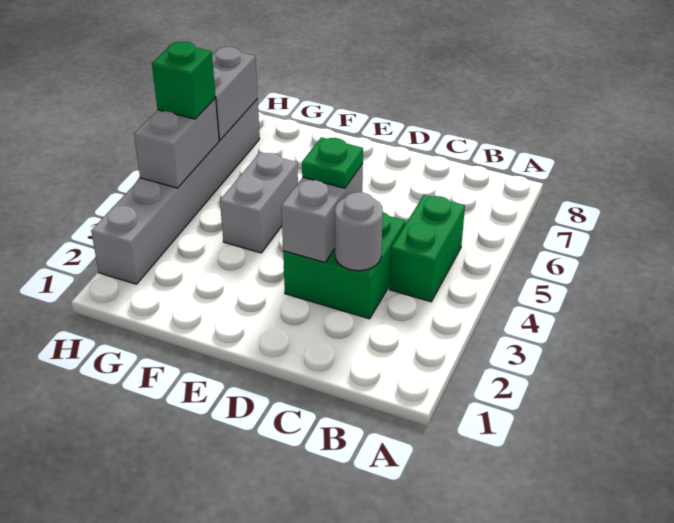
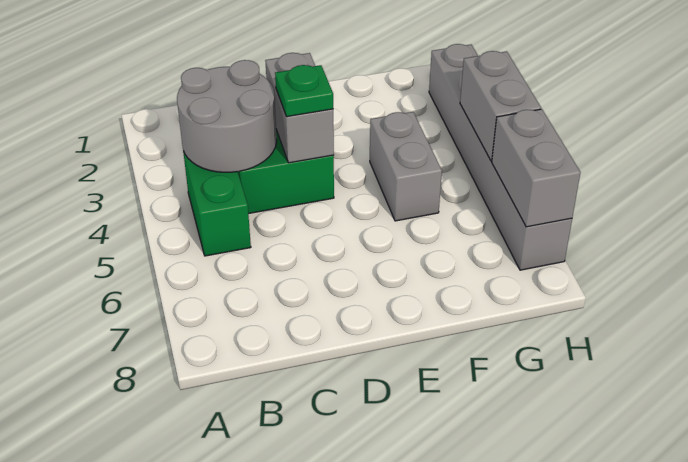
grey round brick C3 level 2 -> grey round brick B3:C4 level 2
green brick H5 level 3 -> none

